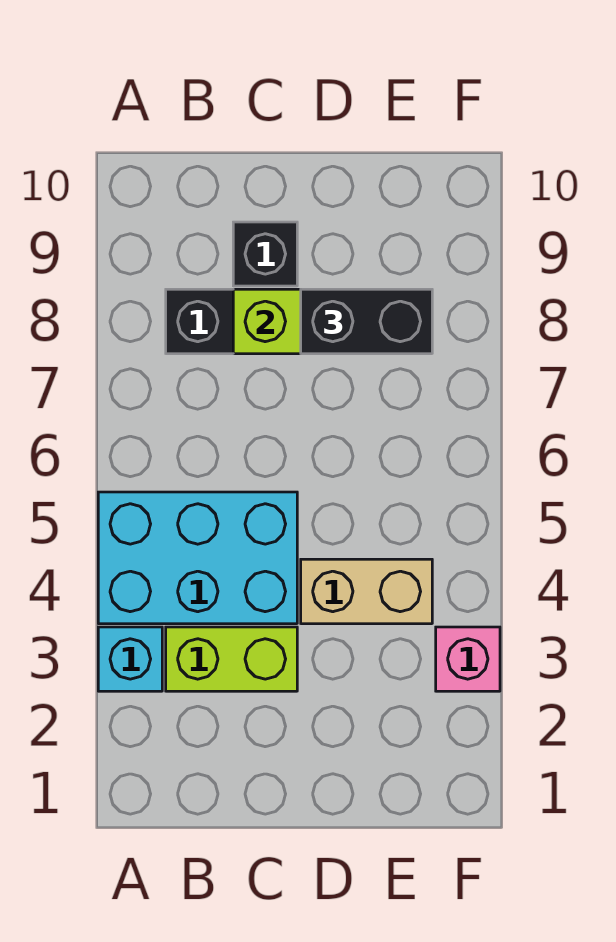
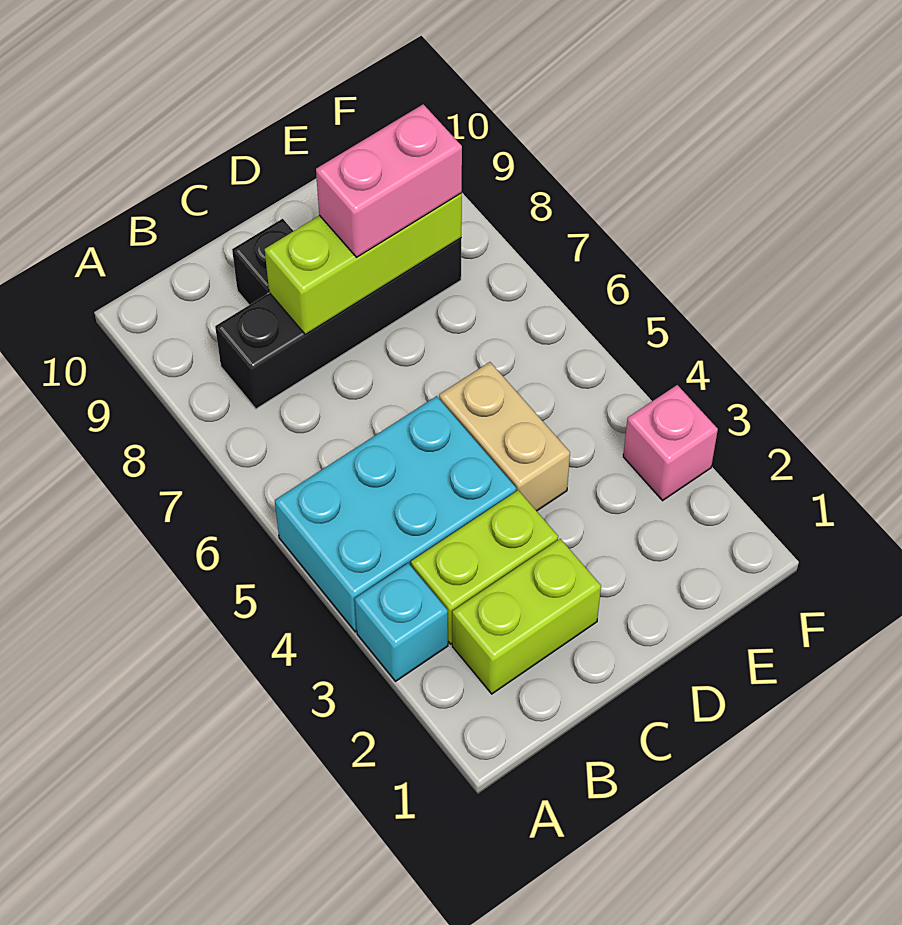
none -> lime brick B2:C2 level 1
tan brick D4:E4 level 1 -> tan brick D4:D5 level 1
black brick D8:E8 level 3 -> pink brick D8:E8 level 3

